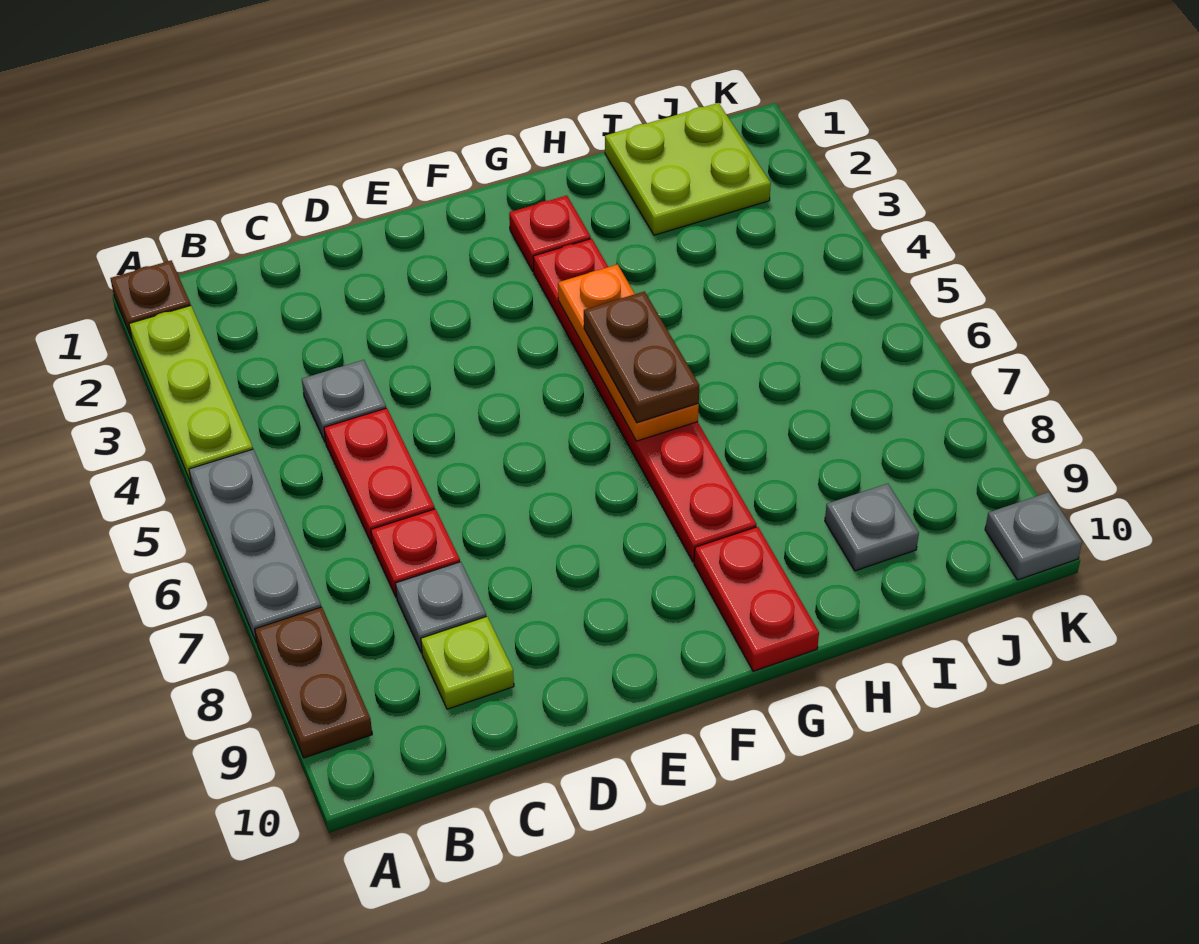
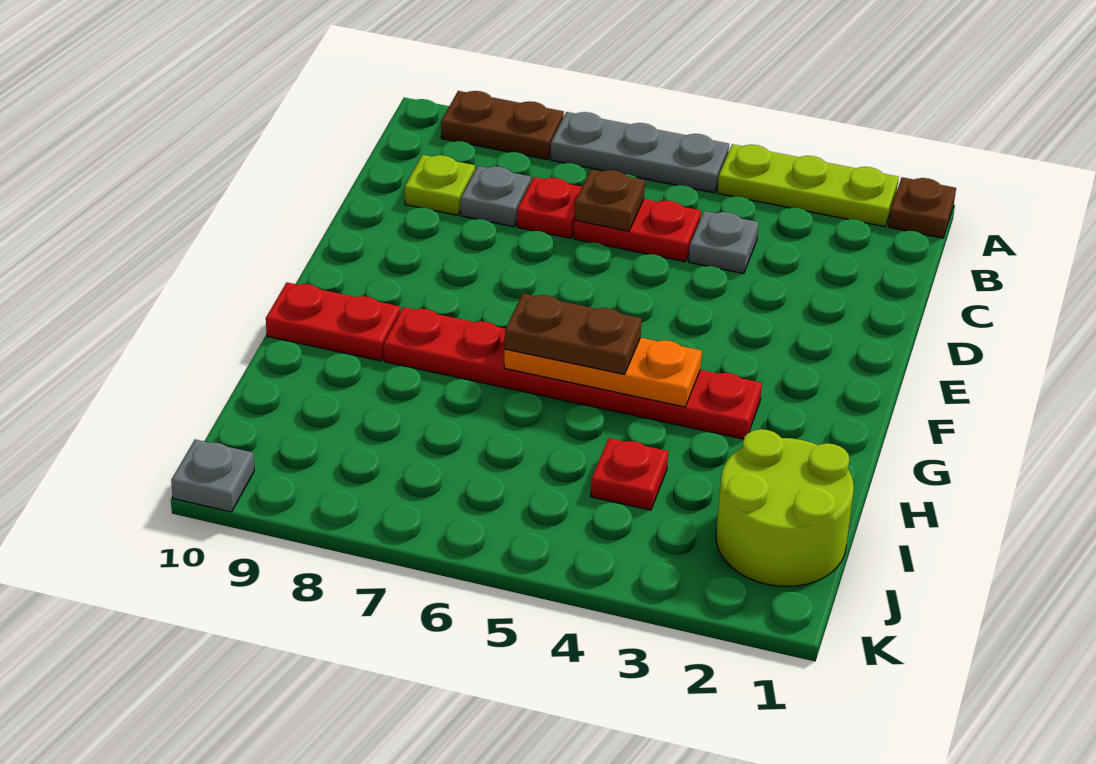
none -> brown plate C6 level 2
red plate G2 level 1 -> red plate I4 level 1
lime plate I1:J2 level 1 -> lime round brick I1:J2 level 1
grey plate I9 level 1 -> none

